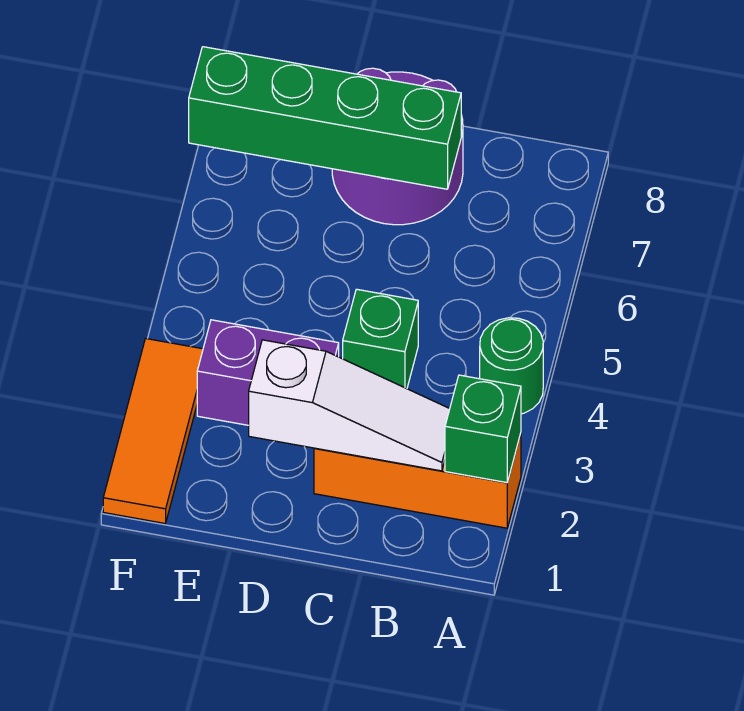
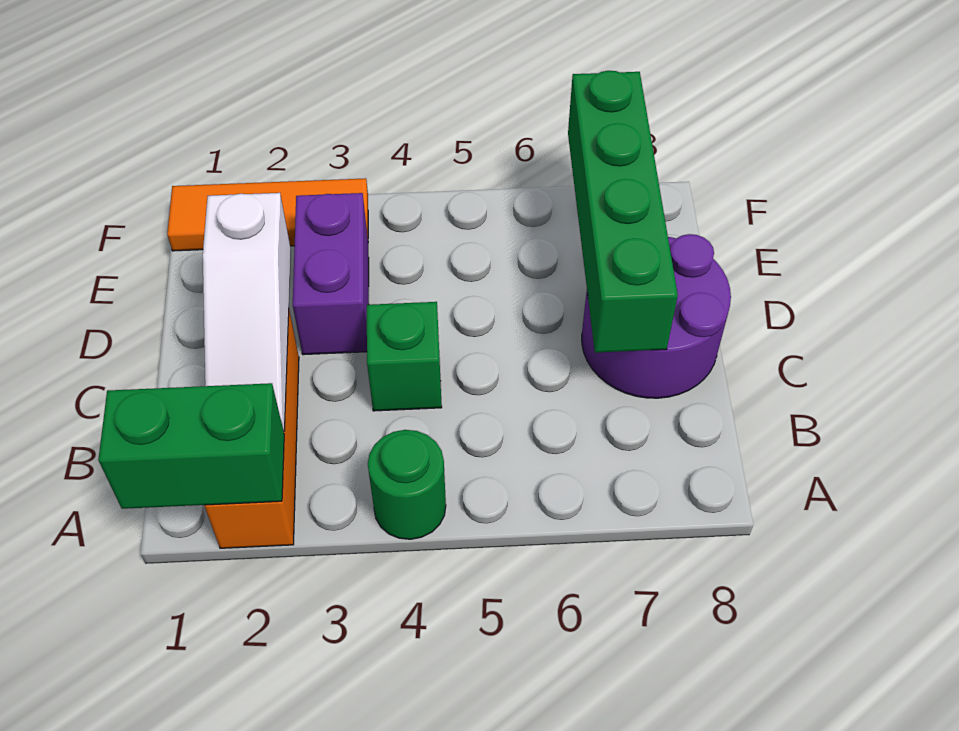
green brick A2 level 2 -> green brick A1:A2 level 2

